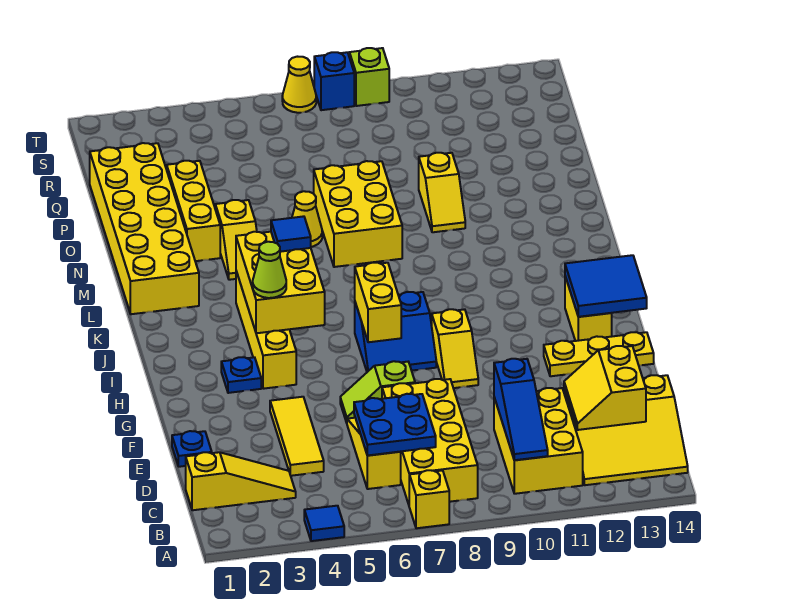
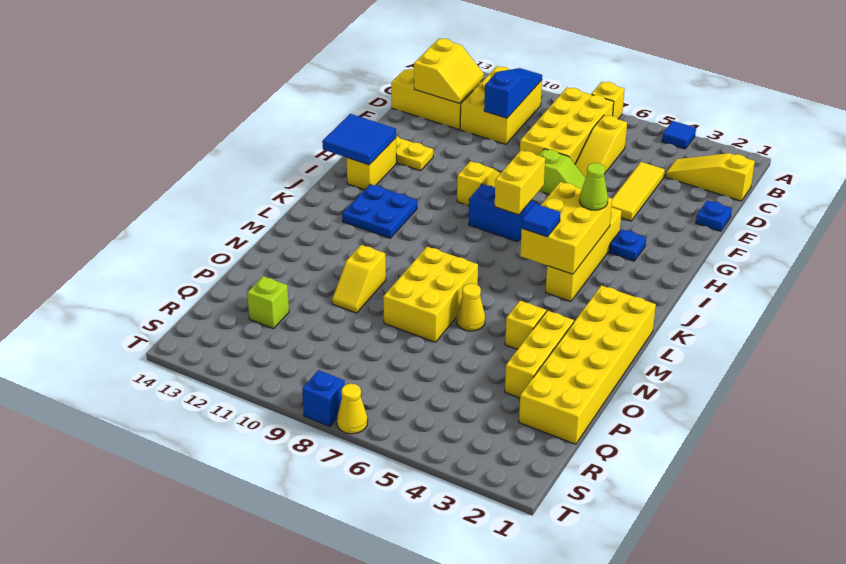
blue plate C6:D7 level 2 -> blue plate J11:K12 level 1
yellow slope N10:O10 level 1 top O -> yellow slope N10:O10 level 1 top N
lime brick T9 level 1 -> lime brick Q12 level 1

